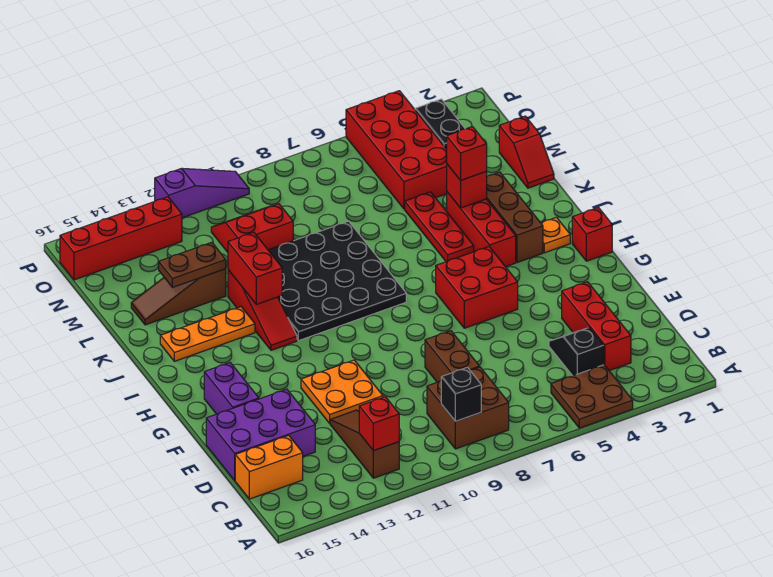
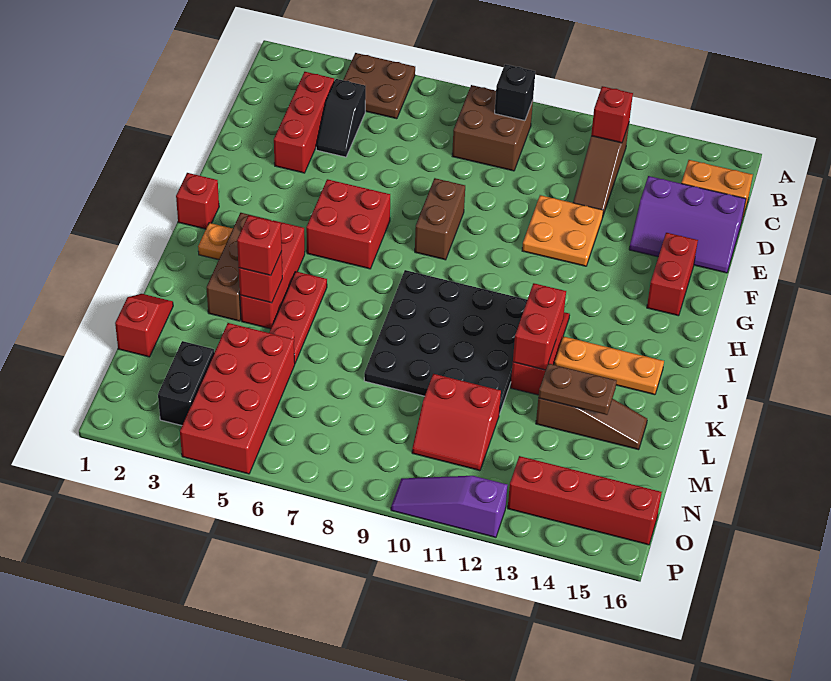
brown brick D8:E8 level 1 -> brown brick F8:G8 level 1
purple brick D14:E16 level 1 -> purple slope D14:E16 level 1 top D
purple brick F15:G15 level 1 -> red brick F15:G15 level 1

